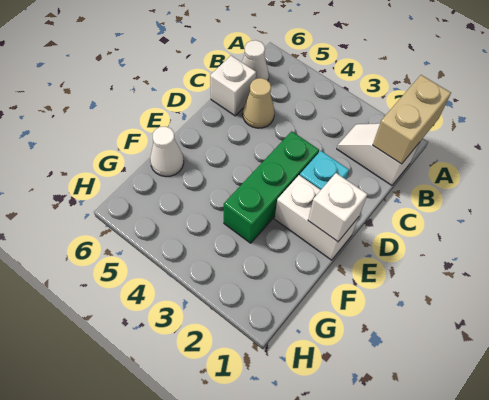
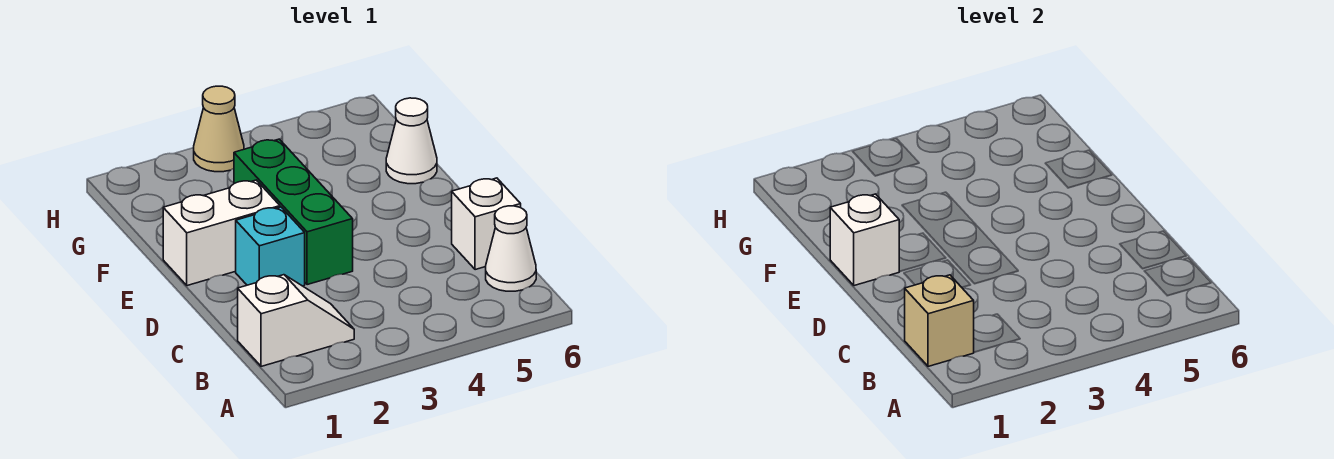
tan brick A1:B1 level 2 -> tan brick B1 level 2
tan cone C5 level 1 -> tan cone H3 level 1

